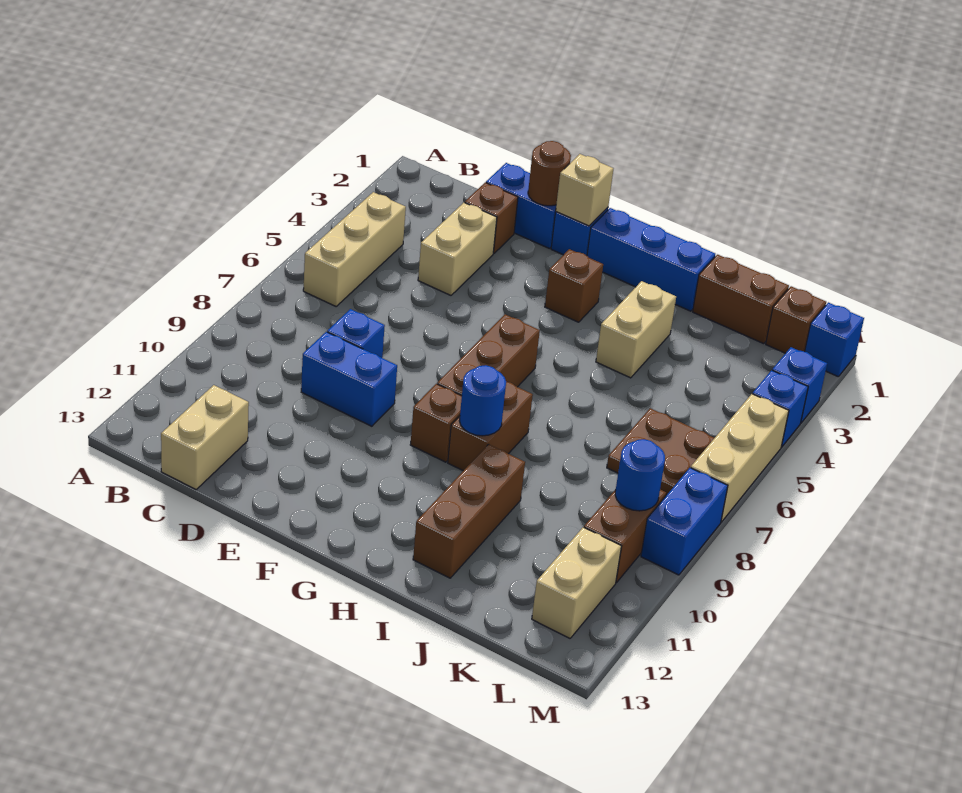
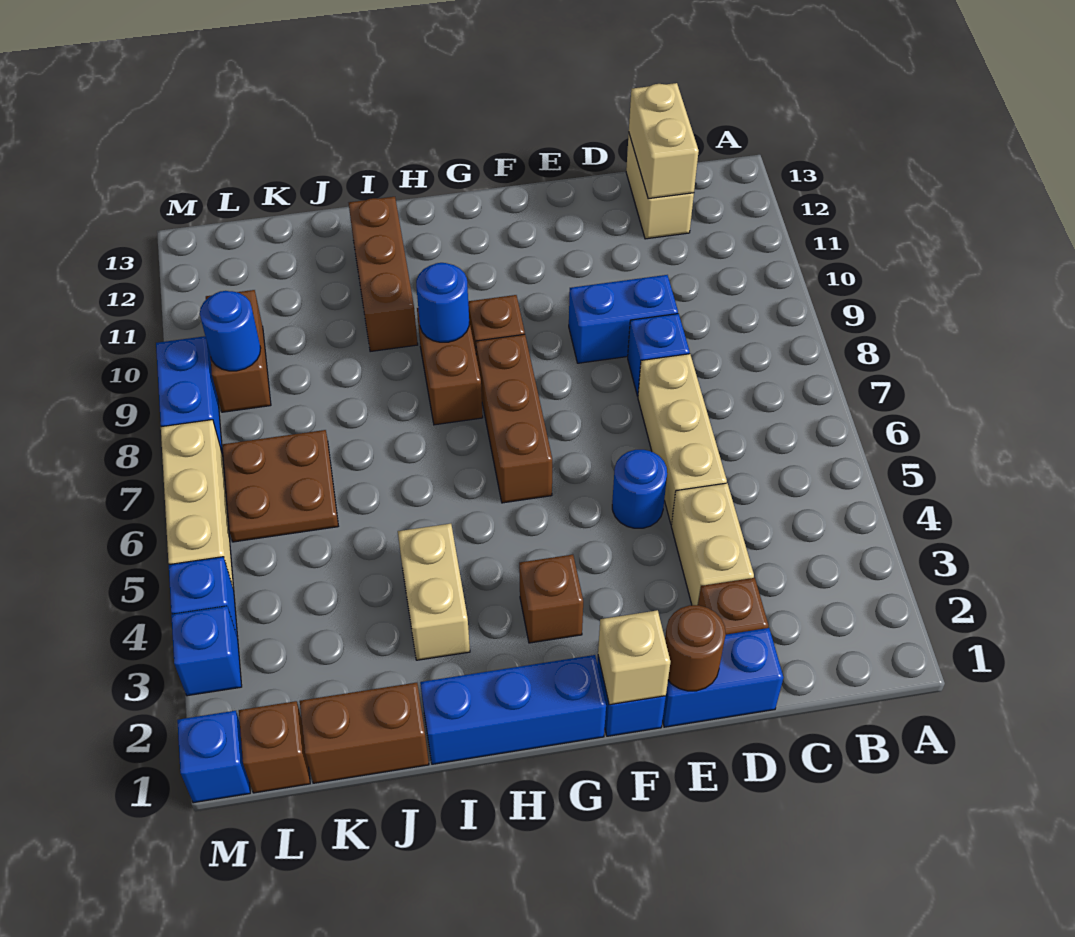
tan brick B4:B6 level 1 -> tan brick D5:D7 level 1
none -> blue round brick E5 level 1
tan brick L11:L12 level 1 -> tan brick C12:C13 level 2

